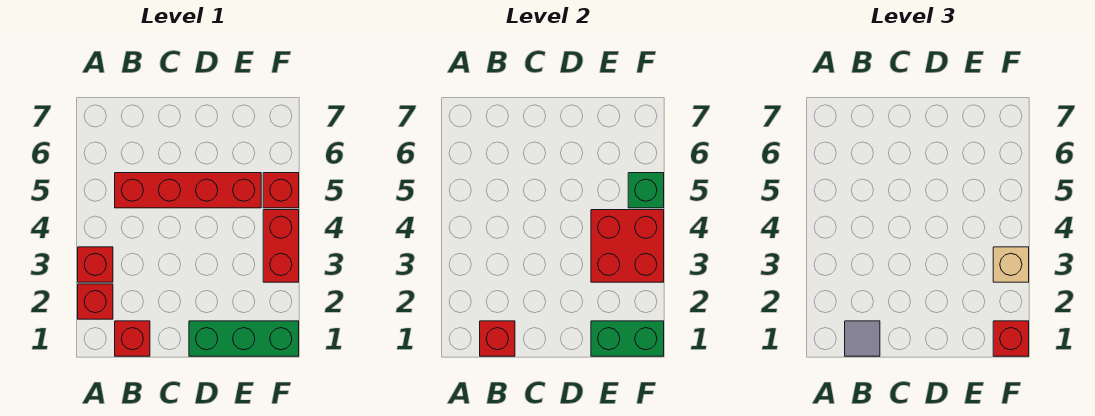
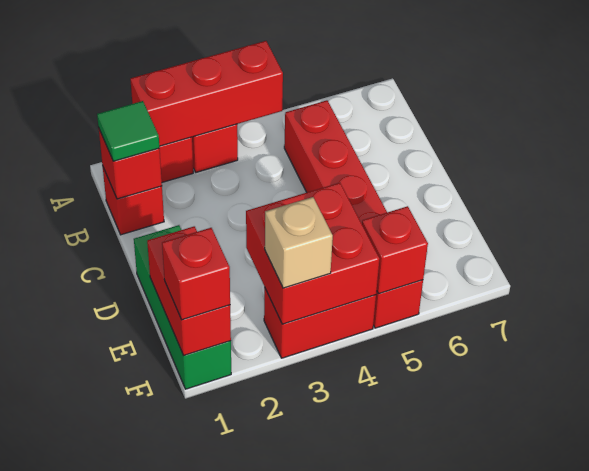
none -> red brick A2:A4 level 2
grey tile B1 level 3 -> green tile B1 level 3
green brick E1:F1 level 2 -> red brick E1:F1 level 2
green brick F5 level 2 -> red brick F5 level 2

